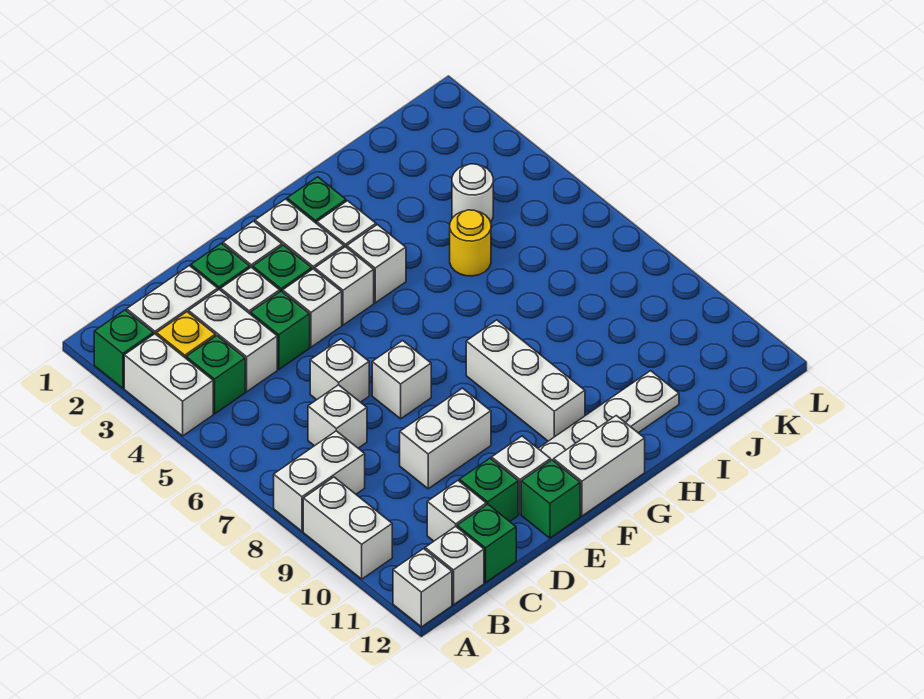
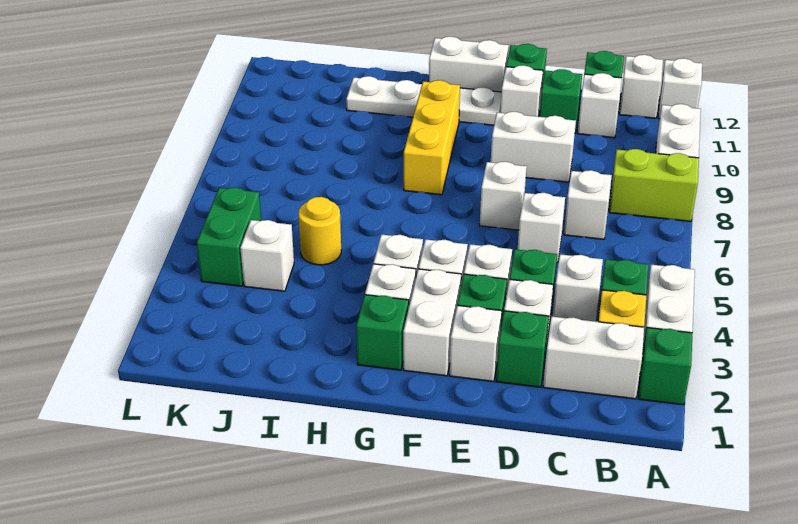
white brick A8:B8 level 1 -> lime brick A8:B8 level 1
white brick C3:C4 level 1 -> white brick C4 level 1
white brick G8:G10 level 1 -> yellow brick G8:G10 level 1
white round brick J4 level 1 -> white brick J4 level 1
none -> green brick K4:K5 level 1

